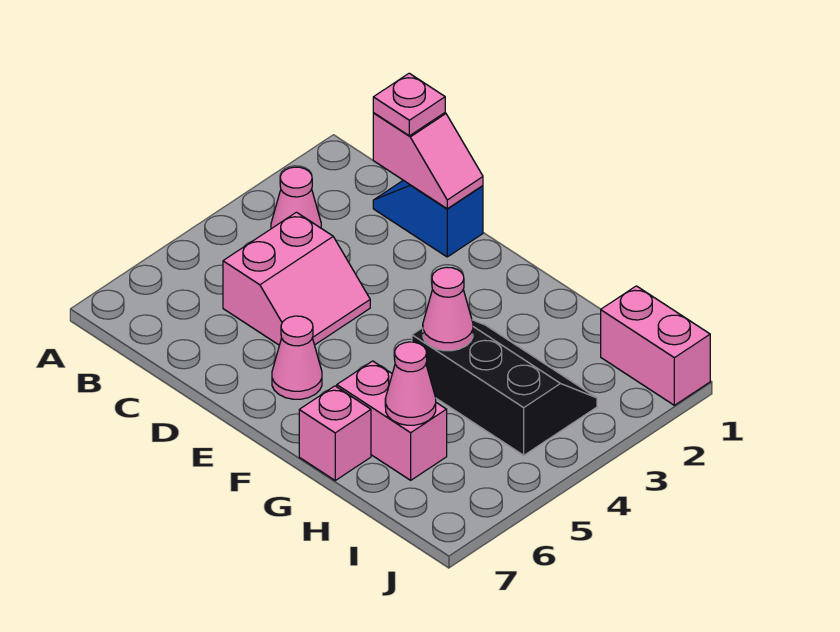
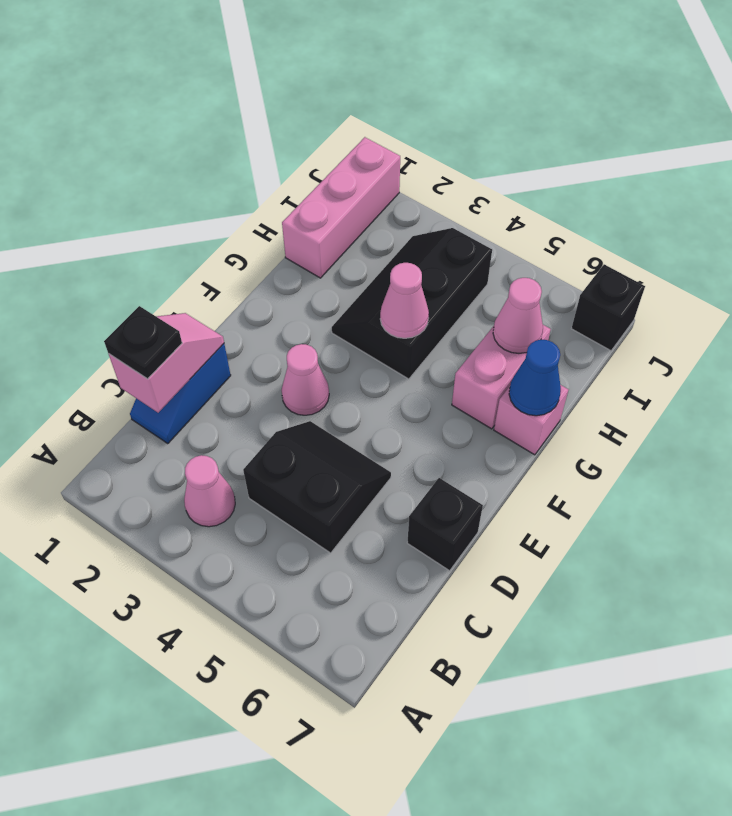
pink plate C1 level 3 -> black plate C1 level 3
pink slope C4:D5 level 1 top C -> black slope C4:D5 level 1 top C
none -> black brick D7 level 1
pink cone E6 level 1 -> pink cone E3 level 1
none -> blue cone G7 level 2
pink brick I1:J1 level 1 -> pink brick H1:J1 level 1
none -> black brick J7 level 1

